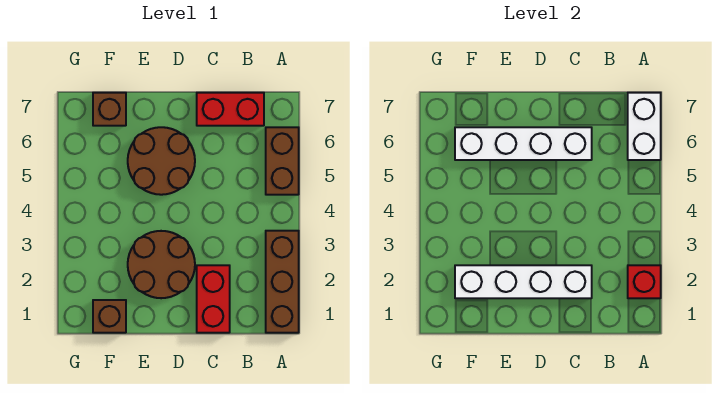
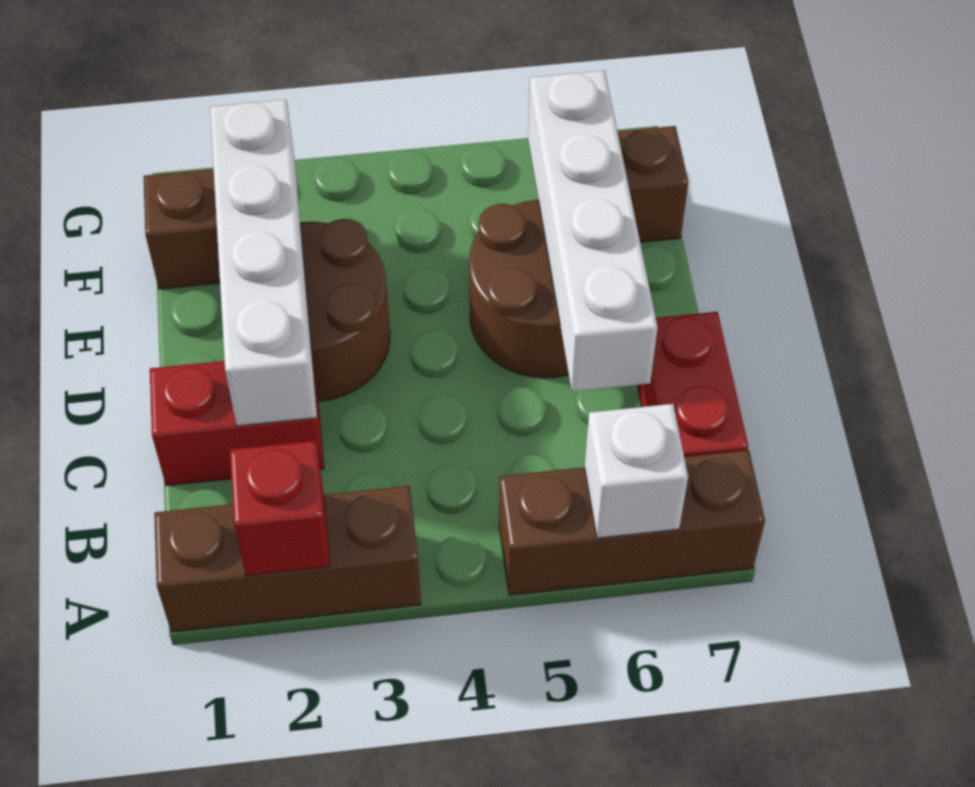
brown brick A5:A6 level 1 -> brown brick A5:A7 level 1
white brick A6:A7 level 2 -> white brick A6 level 2

